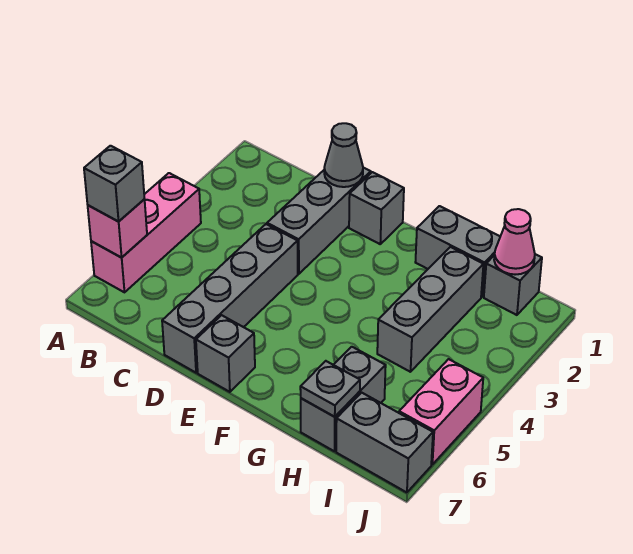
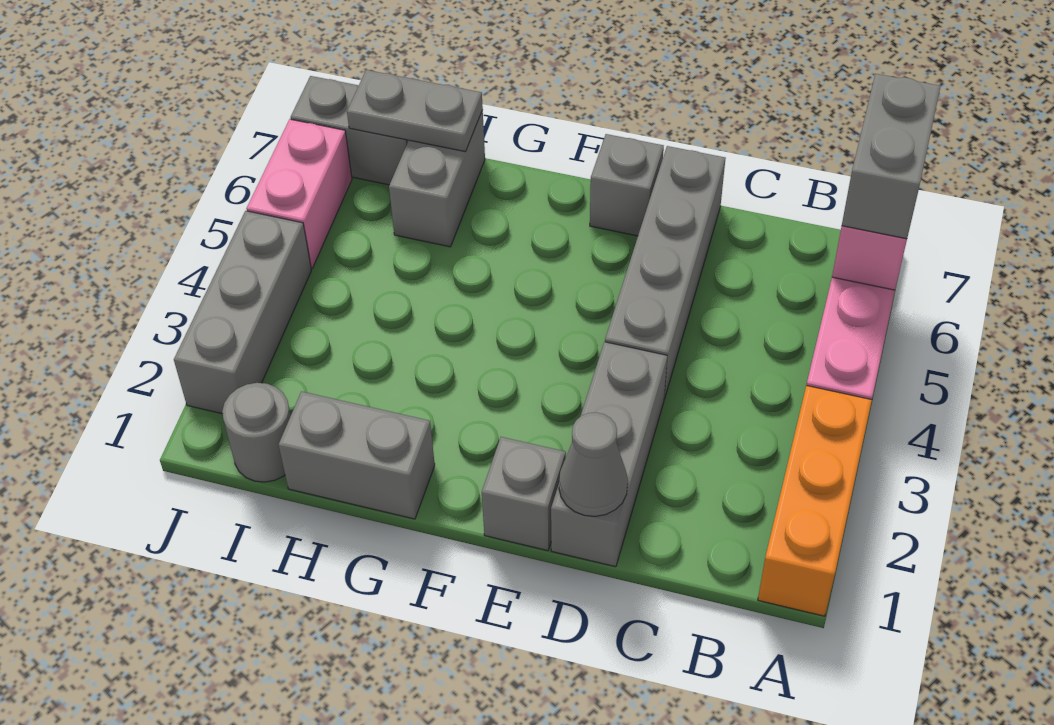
none -> orange brick A1:A3 level 1
grey brick A6 level 3 -> grey brick A6:A7 level 3
grey brick H2:H4 level 1 -> grey brick J2:J4 level 1
grey plate H7 level 2 -> grey plate H7:I7 level 2
grey brick I1 level 1 -> grey round brick I1 level 1
pink cone I1 level 2 -> none

